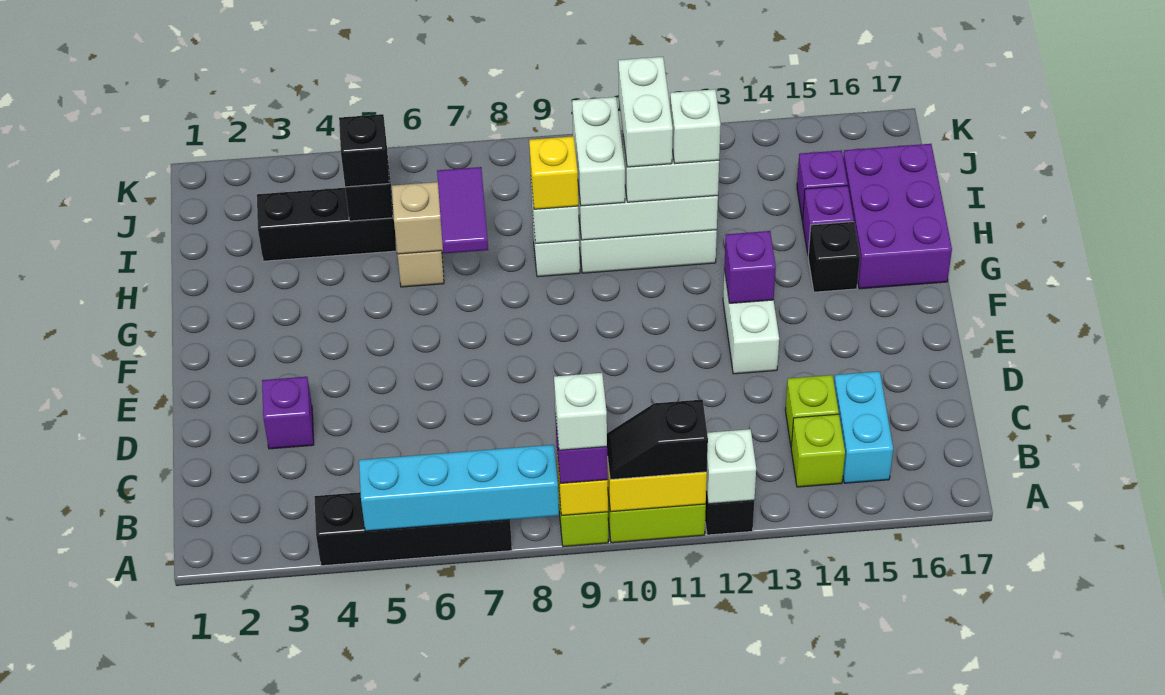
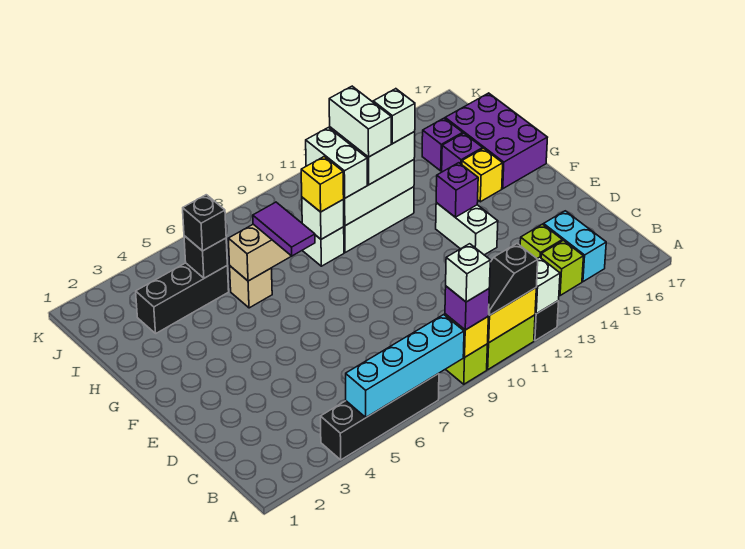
purple brick D3 level 1 -> none
black brick G15 level 1 -> yellow brick G15 level 1

